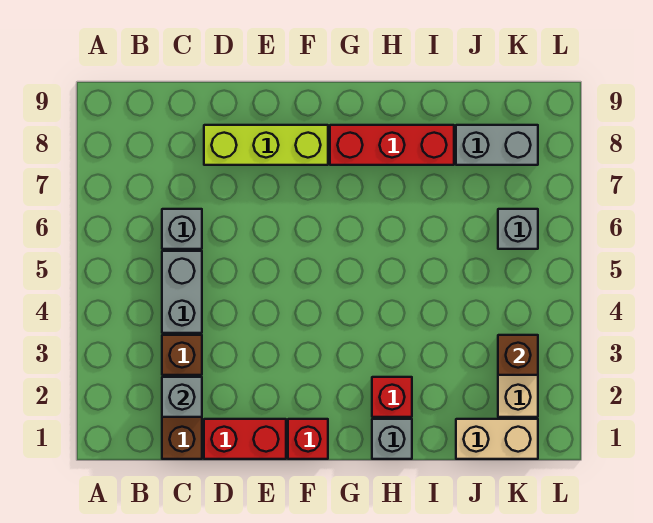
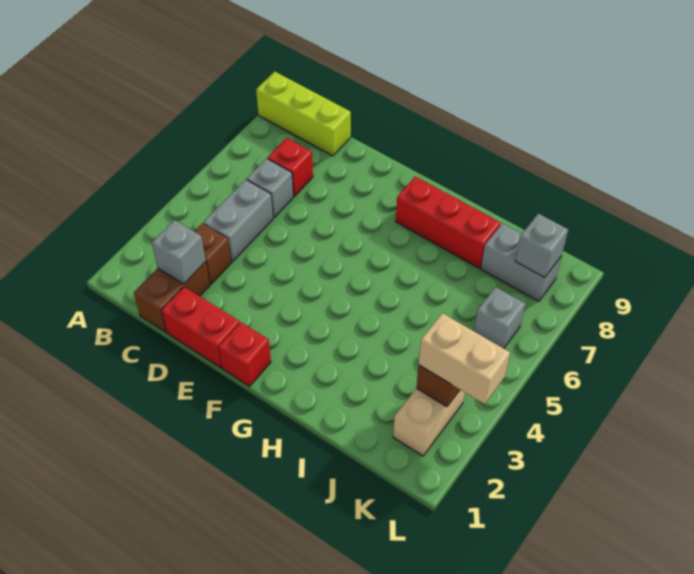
lime brick D8:F8 level 1 -> lime brick A9:C9 level 1
grey brick H1 level 1 -> grey brick K8 level 2
red brick H2 level 1 -> red brick C7 level 1
tan brick J1:K1 level 1 -> tan brick K3:L3 level 3

